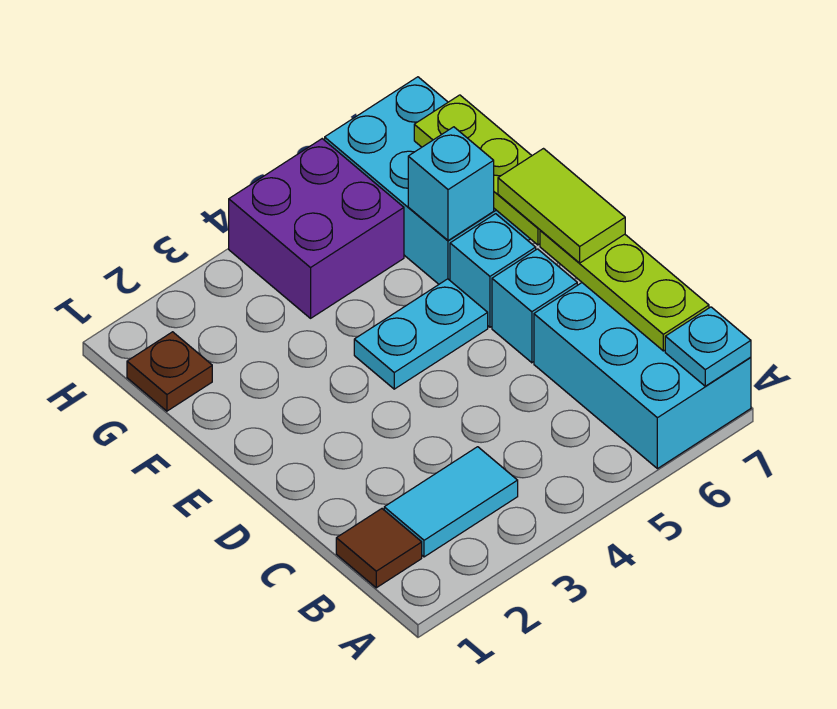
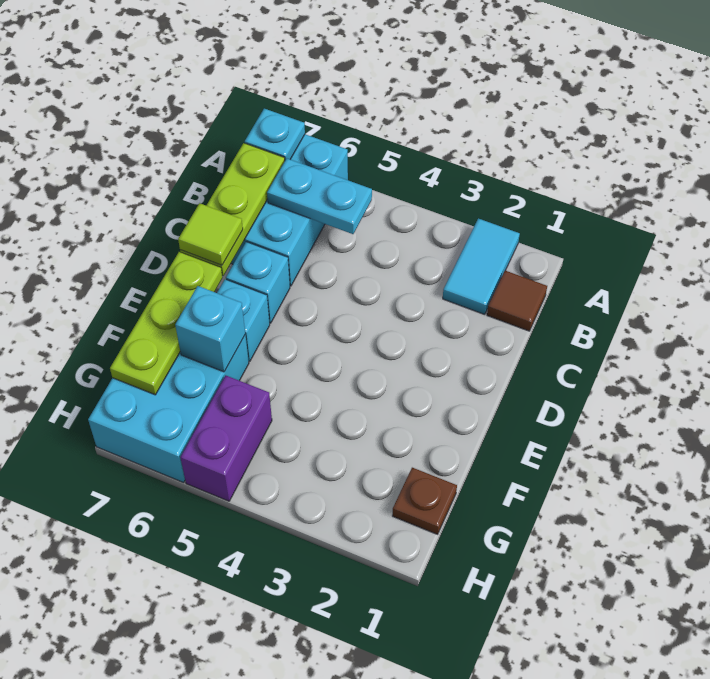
cyan tile B2:B3 level 1 -> cyan tile A2:B2 level 1
lime tile D7:E7 level 3 -> lime tile D7 level 3
cyan plate E4:E5 level 1 -> cyan plate B5:B6 level 2
purple brick G4:H5 level 1 -> purple brick G5:H5 level 1

